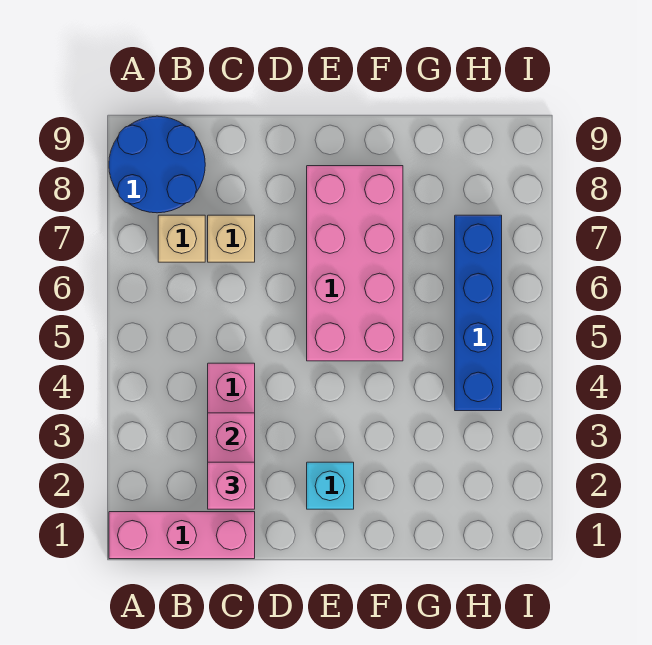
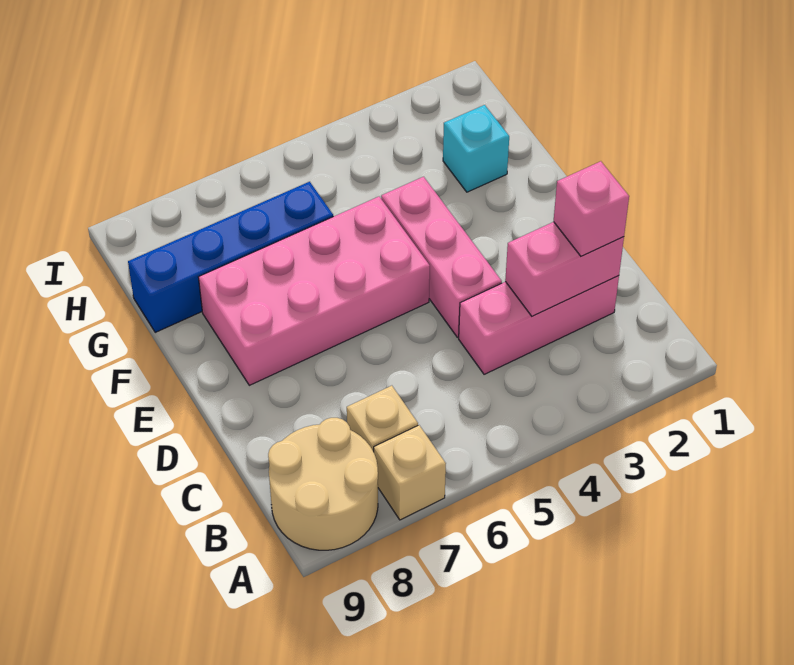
pink brick A1:C1 level 1 -> pink brick D4:F4 level 1
blue round brick A8:B9 level 1 -> tan round brick A8:B9 level 1
tan brick C7 level 1 -> tan brick A7 level 1
cyan brick E2 level 1 -> cyan brick G2 level 1
blue brick H4:H7 level 1 -> blue brick G6:G9 level 1

